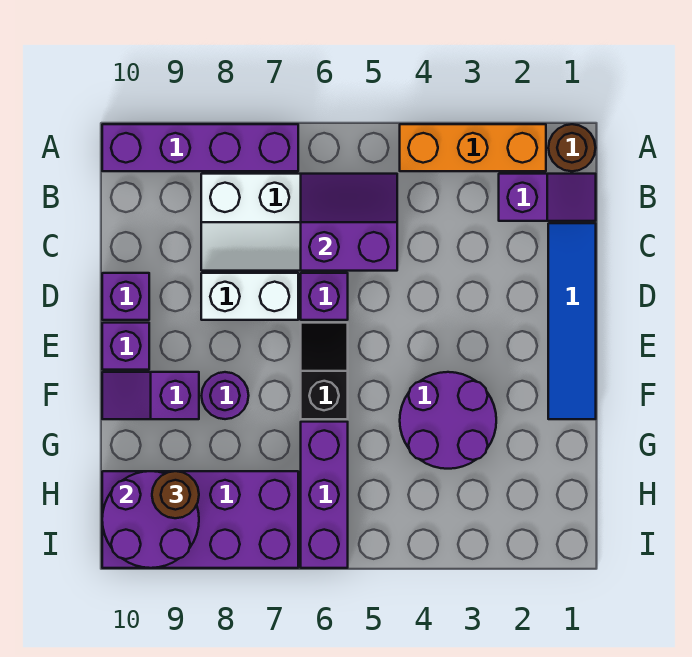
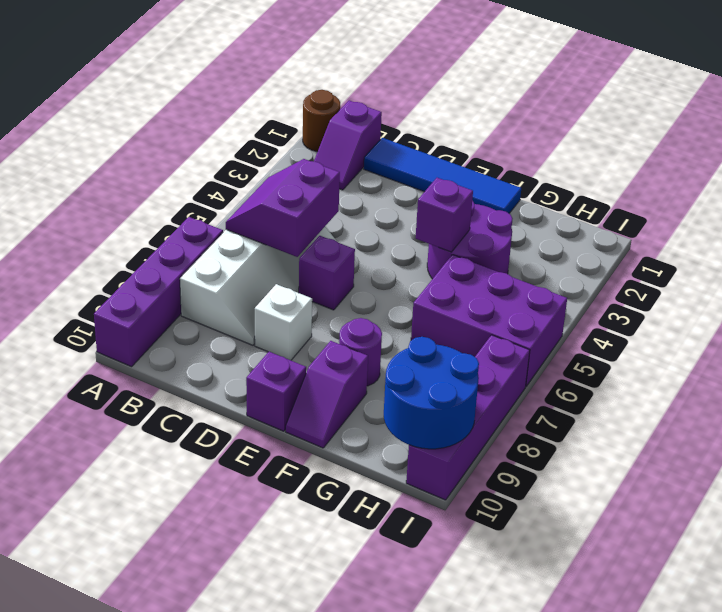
orange brick A2:A4 level 1 -> none
purple slope B1:B2 level 1 top 2 -> purple slope B1:B2 level 1 top 1
white brick D7:D8 level 1 -> white brick D8 level 1
purple brick D10 level 1 -> purple brick F4 level 2
black slope E6:F6 level 1 top F -> none
purple brick G6:I6 level 1 -> purple brick G5:I6 level 1
purple brick H7:I10 level 1 -> purple brick I7:I10 level 1
purple round brick H9:I10 level 2 -> blue round brick H9:I10 level 2
brown round brick H9 level 3 -> none

